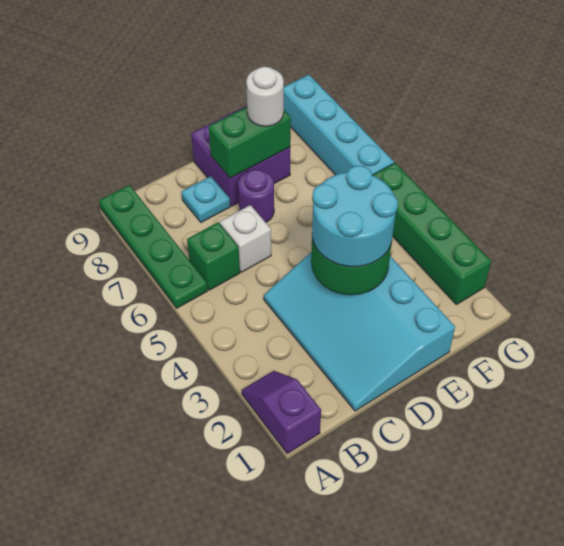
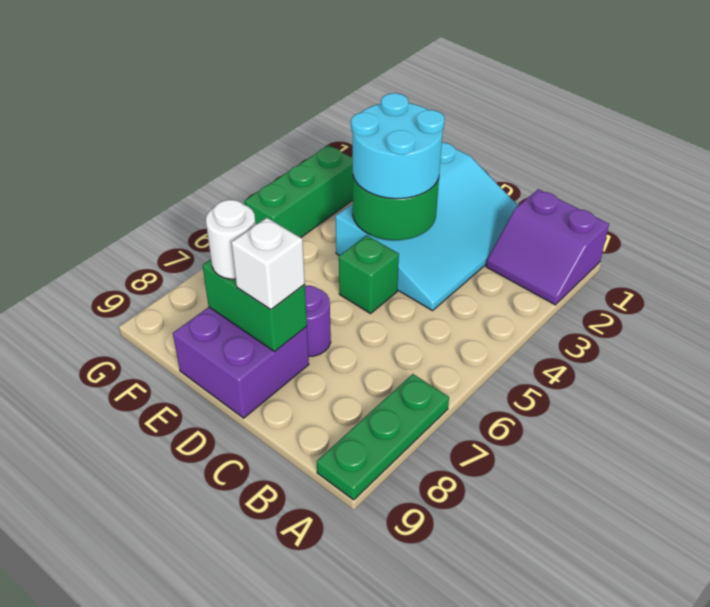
purple slope A1:A2 level 1 top 1 -> purple slope A1:B2 level 1 top 1
green plate A6:A9 level 1 -> green plate A7:A9 level 1
green brick B6 level 1 -> green brick D5 level 1
white brick C6 level 1 -> white brick D8 level 3
cyan plate C8 level 1 -> none
green brick G2:G5 level 1 -> green brick G3:G5 level 1
cyan brick G6:G9 level 1 -> none

